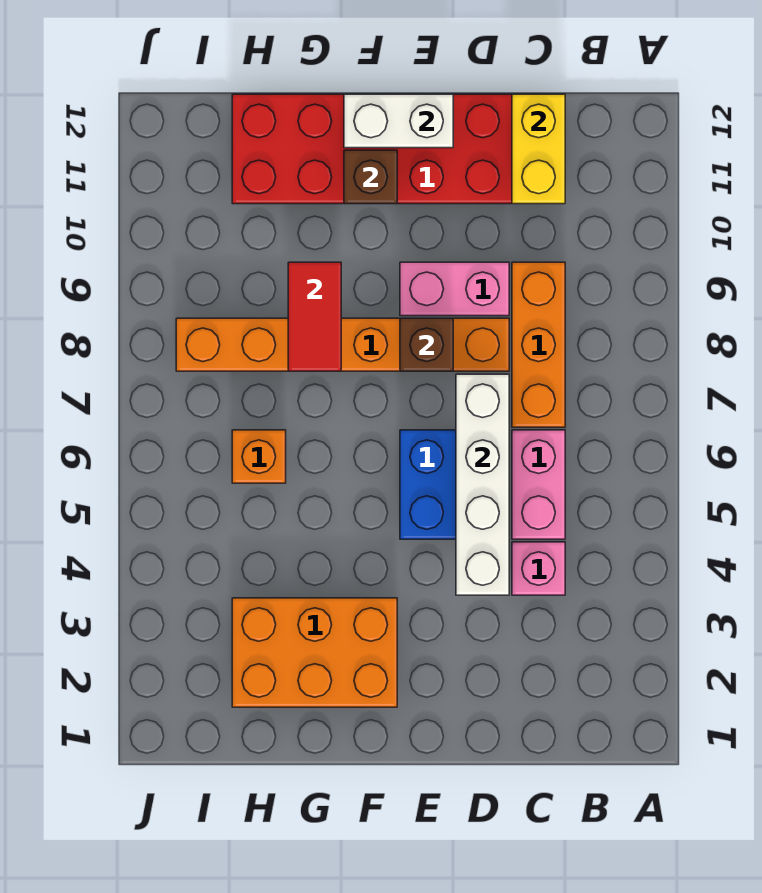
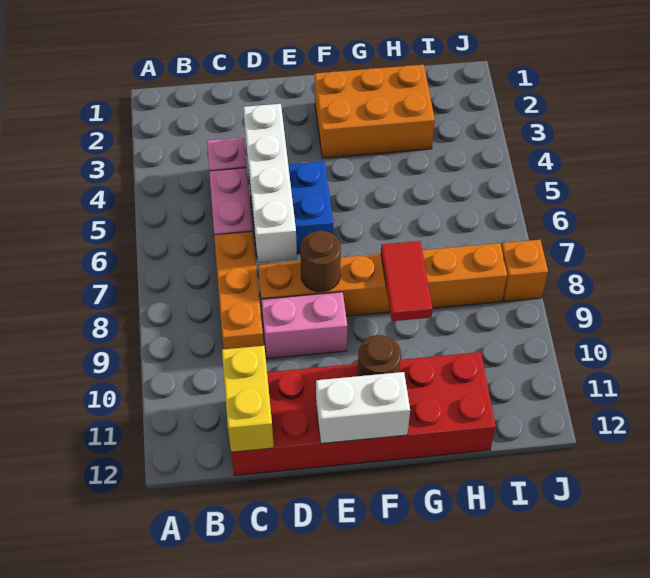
brown brick E8 level 2 -> brown round brick E8 level 2
brown brick F11 level 2 -> brown round brick F11 level 2
orange brick H6 level 1 -> orange brick J8 level 1

